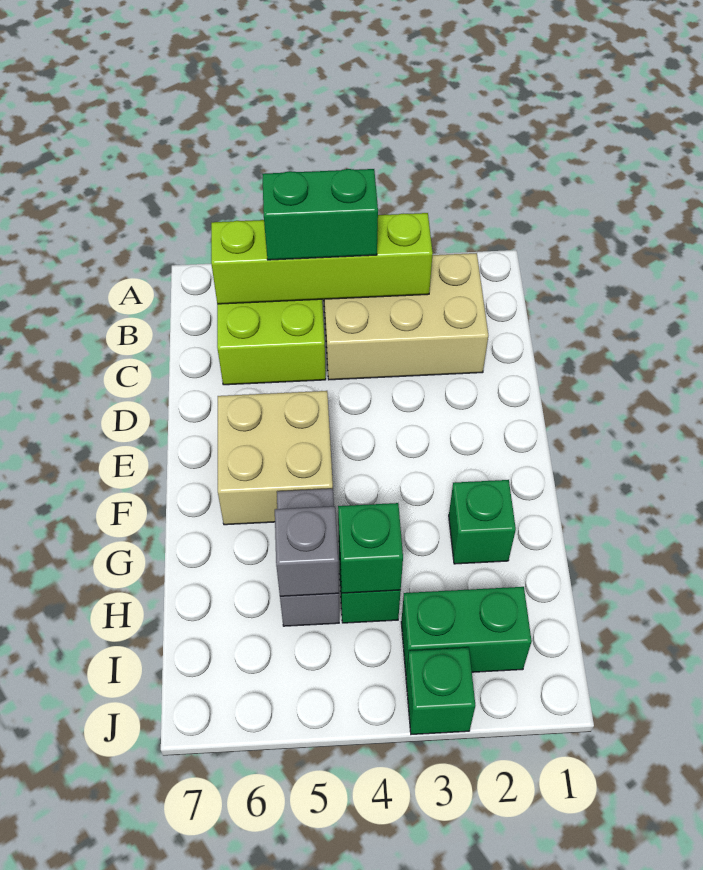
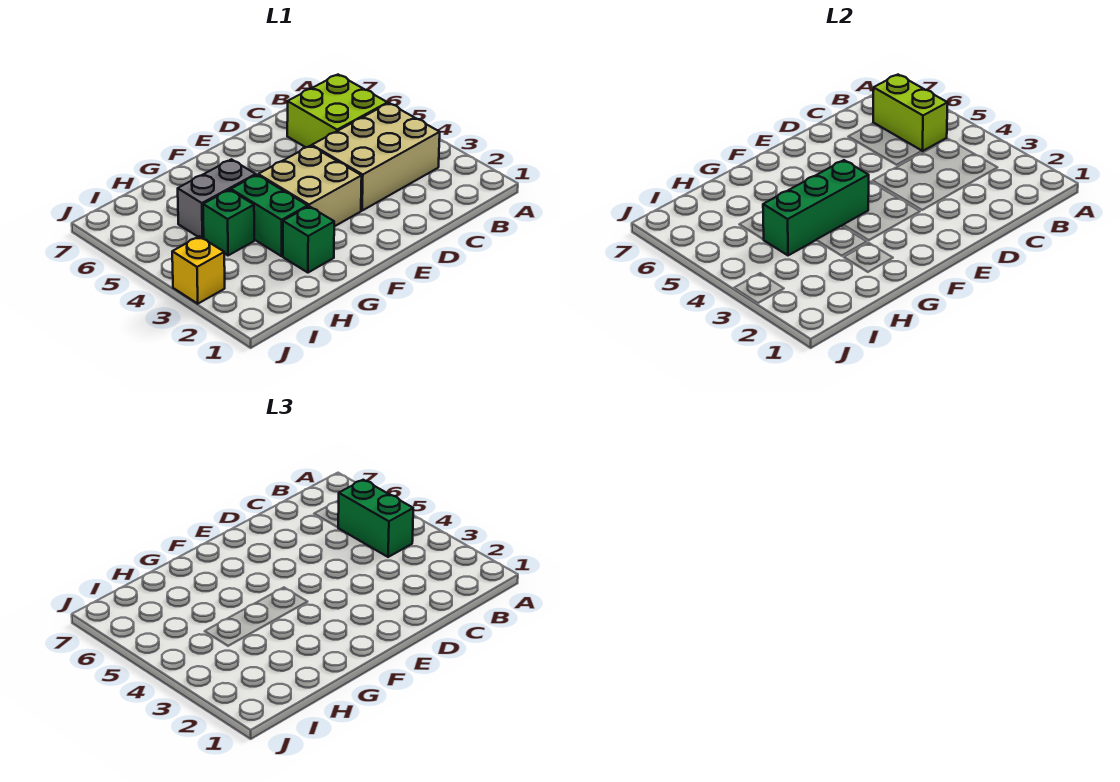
tan brick B2:C4 level 1 -> tan brick B3:D4 level 1
lime brick B3:B6 level 2 -> lime brick B5:B6 level 2
tan brick E5:F6 level 1 -> tan brick E3:F4 level 1
green brick H4 level 2 -> green brick F4:H4 level 2
grey brick H5 level 2 -> none
green brick I2:I3 level 1 -> green brick G3:G4 level 1
green brick J3 level 1 -> yellow brick J3 level 1

